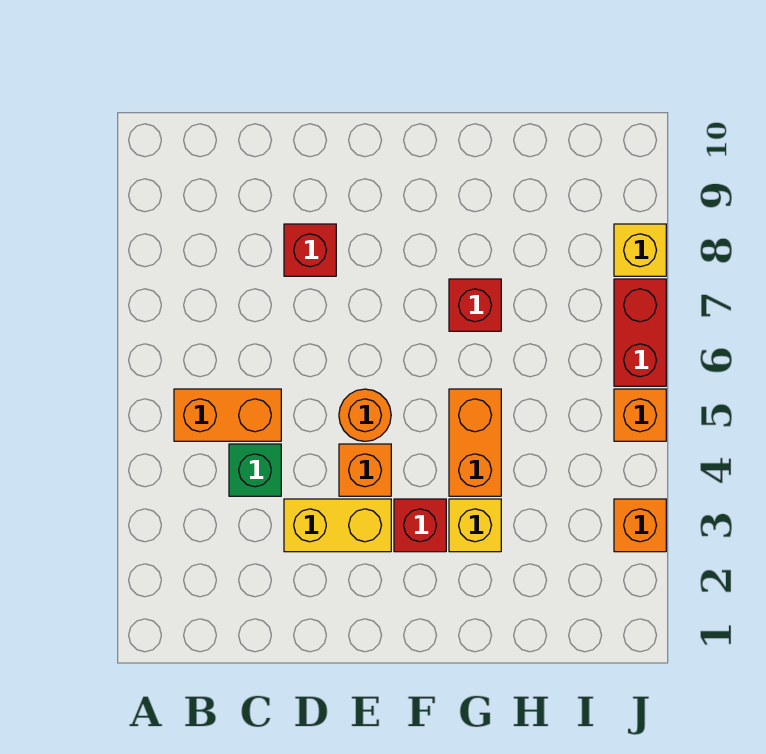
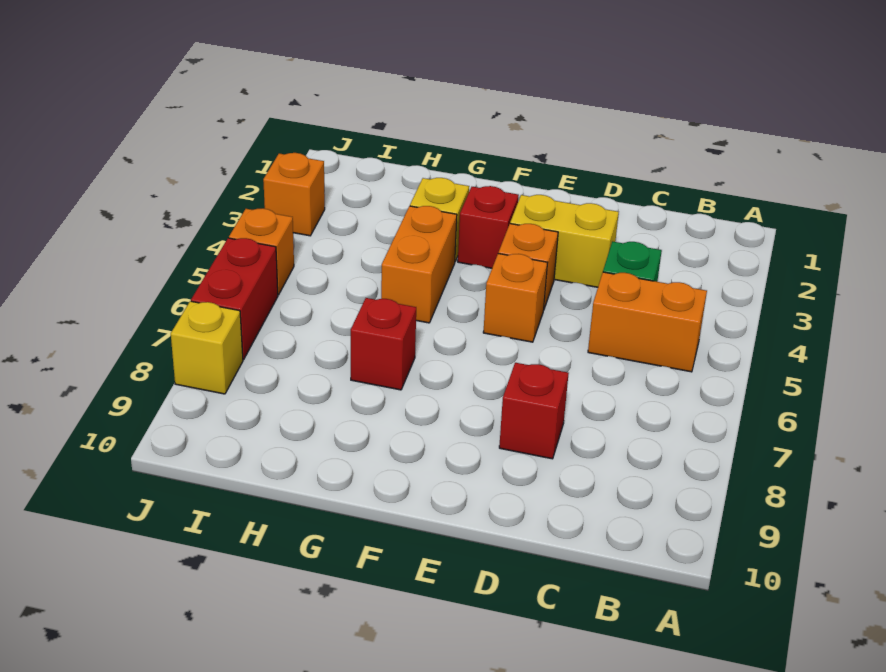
orange round brick E5 level 1 -> orange brick E5 level 1

